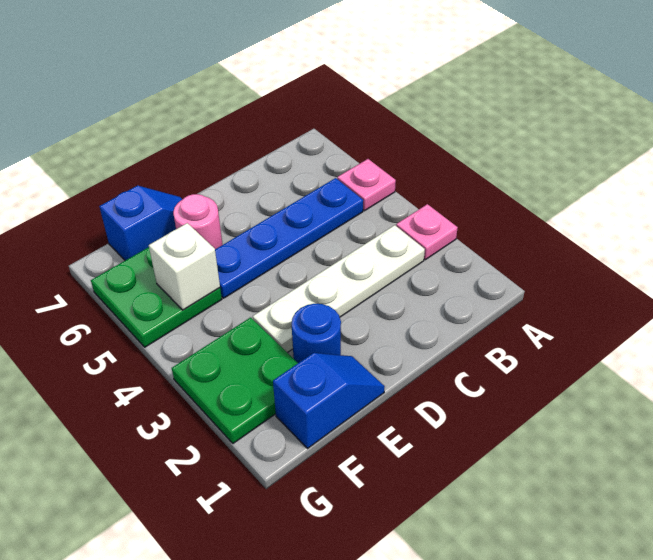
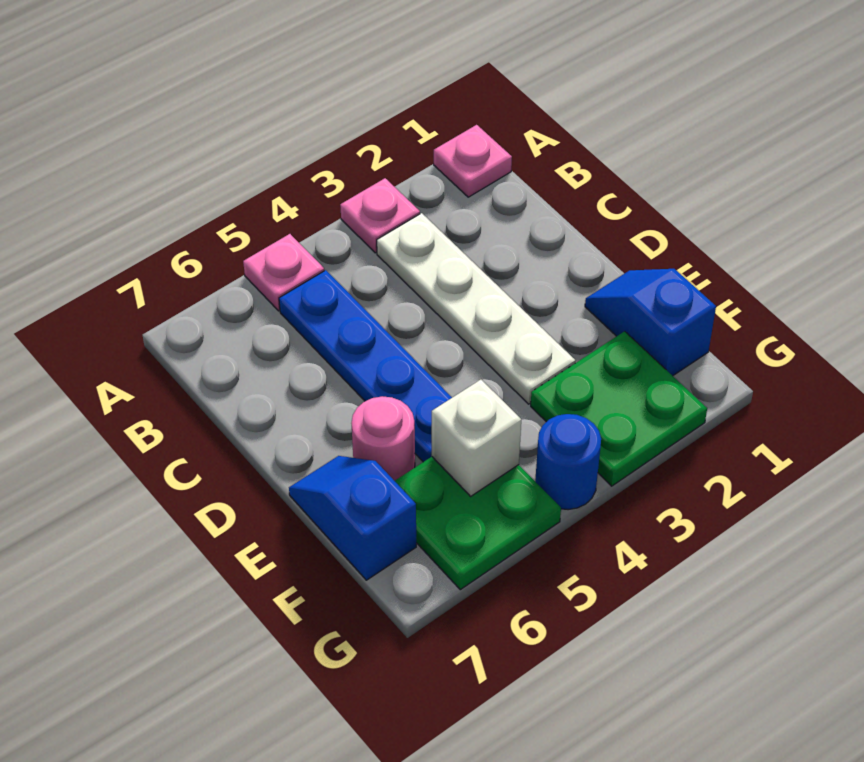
none -> pink plate A1 level 1
blue round brick E2 level 1 -> blue round brick G4 level 1

